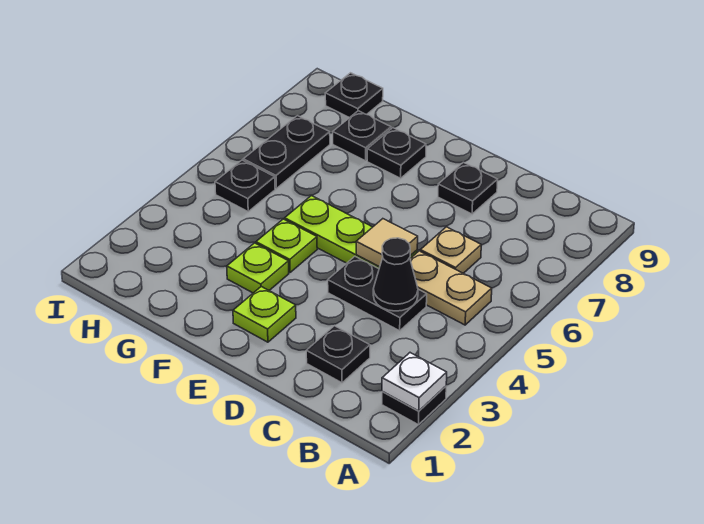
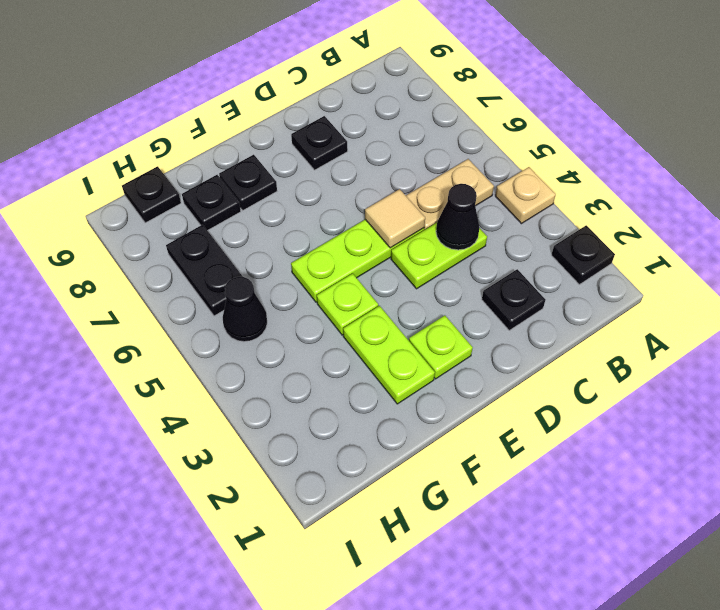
white plate A2 level 2 -> none
black plate C4:D4 level 1 -> lime plate C4:D4 level 1
tan plate C6 level 1 -> tan plate A4 level 1
lime plate F3 level 1 -> lime plate F2:F3 level 1
black plate H5 level 1 -> black cone H5 level 1

